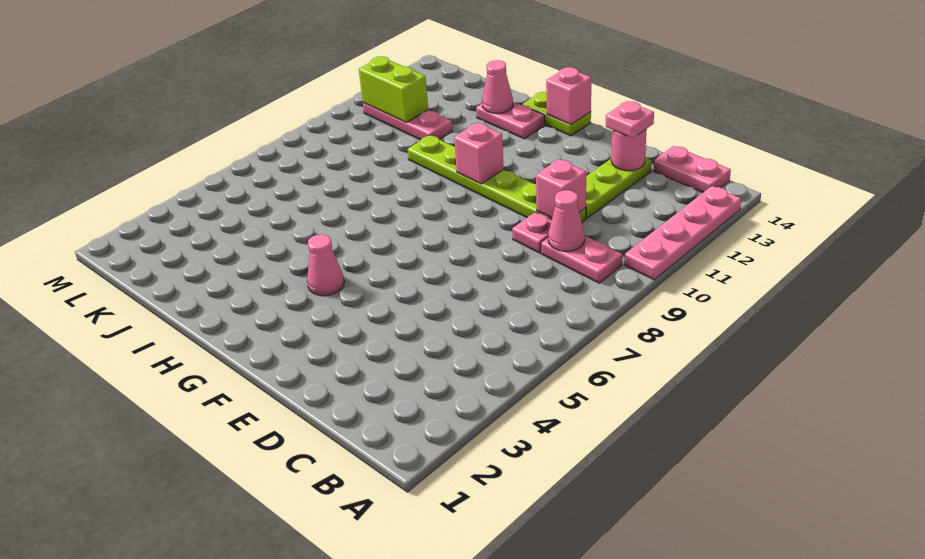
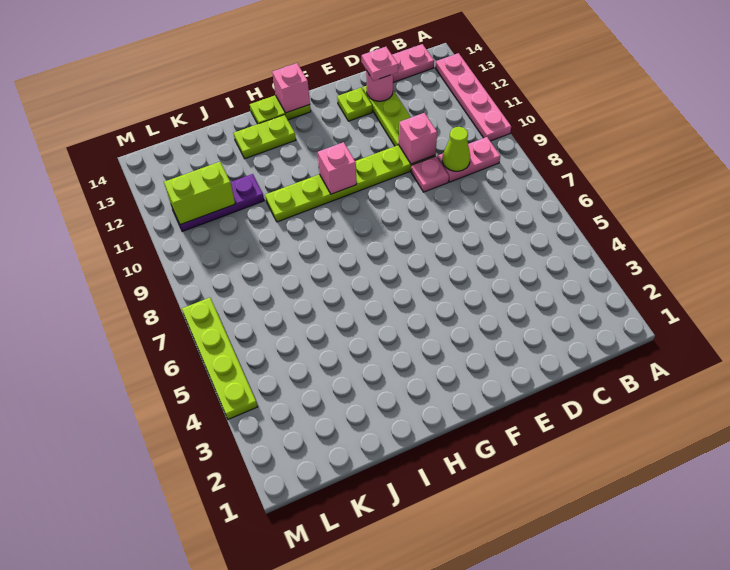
pink cone C9 level 2 -> lime cone C9 level 2
none -> lime plate E13 level 1
pink cone G4 level 1 -> none
pink plate H13:I13 level 1 -> lime plate H13:I13 level 1
pink cone I13 level 2 -> none
pink plate J11:L11 level 1 -> purple plate J11:L11 level 1
none -> lime plate M4:M7 level 1

